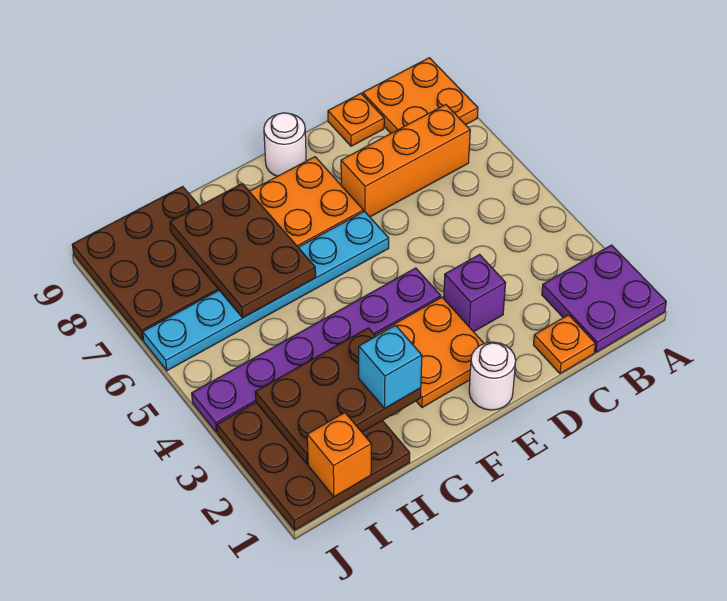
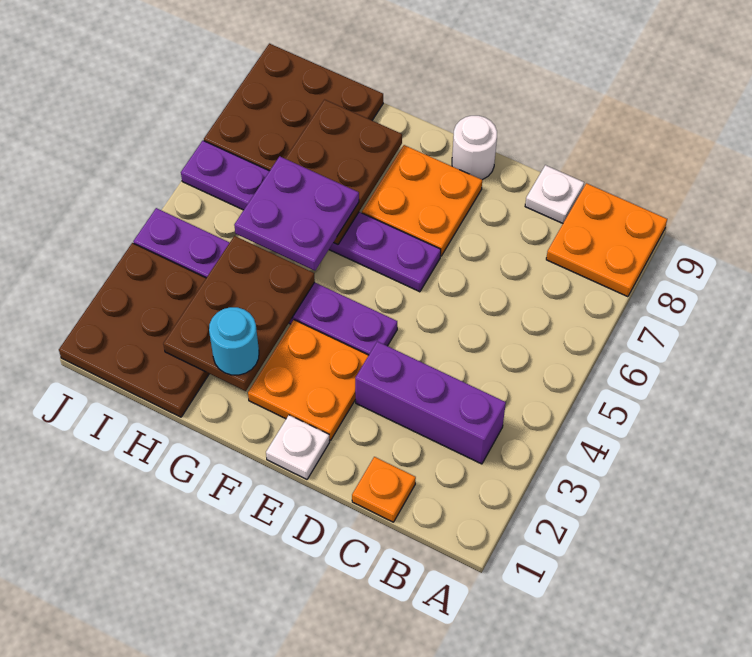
purple plate A1:B2 level 1 -> purple plate G5:H6 level 3
orange brick B7:D7 level 1 -> none
orange plate C9 level 1 -> white plate C9 level 1
purple brick D3 level 1 -> purple brick B3:D3 level 1
white round brick E1 level 1 -> white plate E1 level 1
cyan plate E6:J6 level 1 -> purple plate E6:J6 level 1
brown plate G2:I3 level 2 -> brown plate G2:H4 level 2
cyan brick G2 level 3 -> cyan round brick G2 level 3
orange brick I1 level 2 -> none

